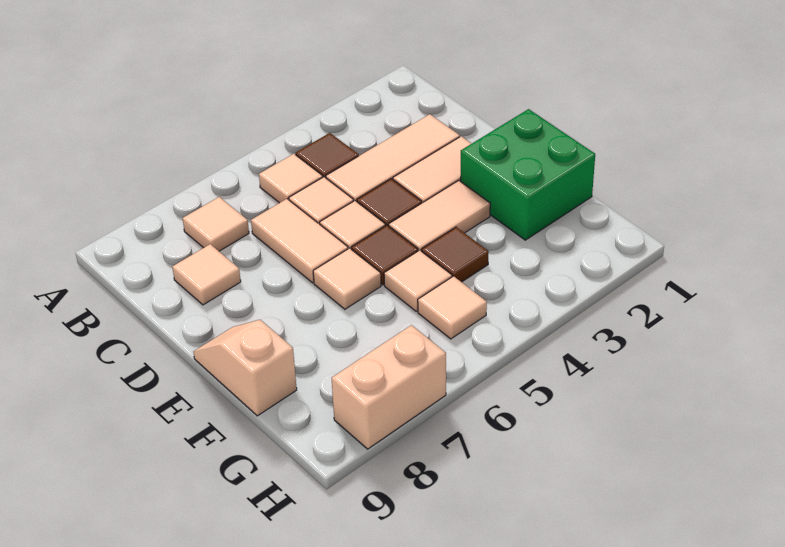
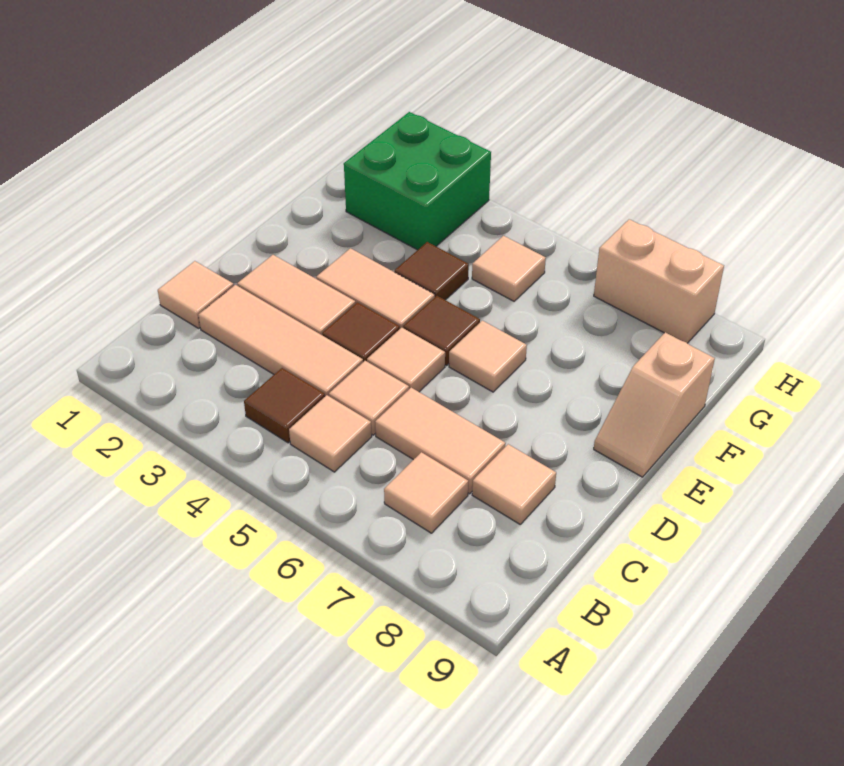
tan tile C6:D6 level 1 -> tan tile C6:C7 level 1
green brick E1:F2 level 1 -> green brick G2:H3 level 1
tan tile F5 level 1 -> tan tile C1 level 1

